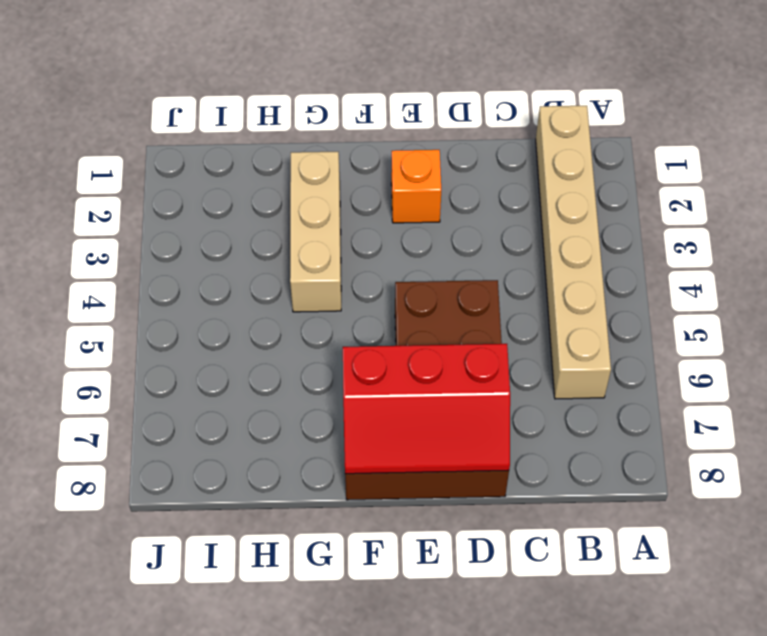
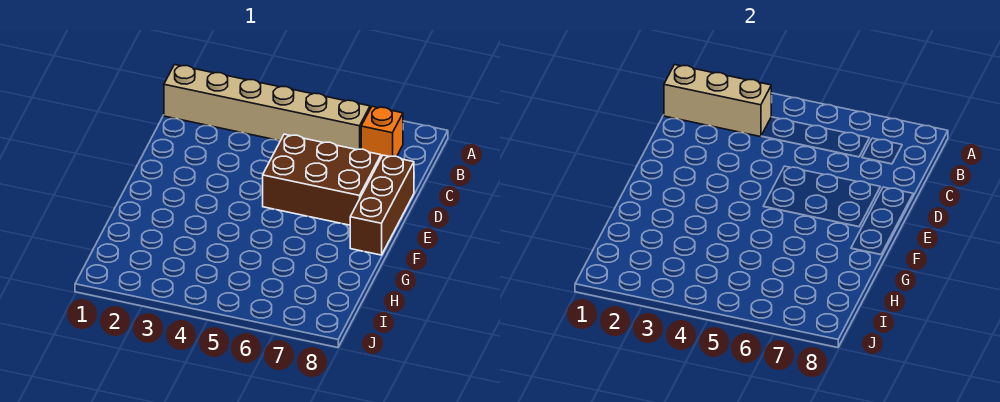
red slope D7:F8 level 2 top 7 -> none
orange brick E2 level 1 -> orange brick B7 level 1
tan brick G2:G4 level 1 -> tan brick B1:B3 level 2

